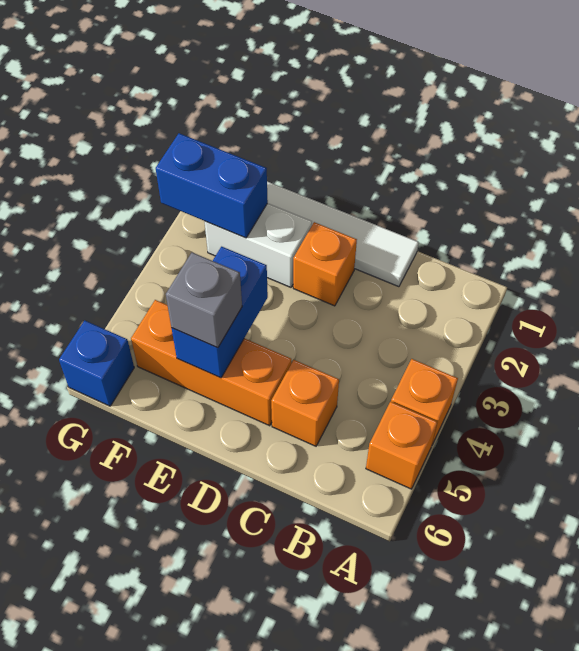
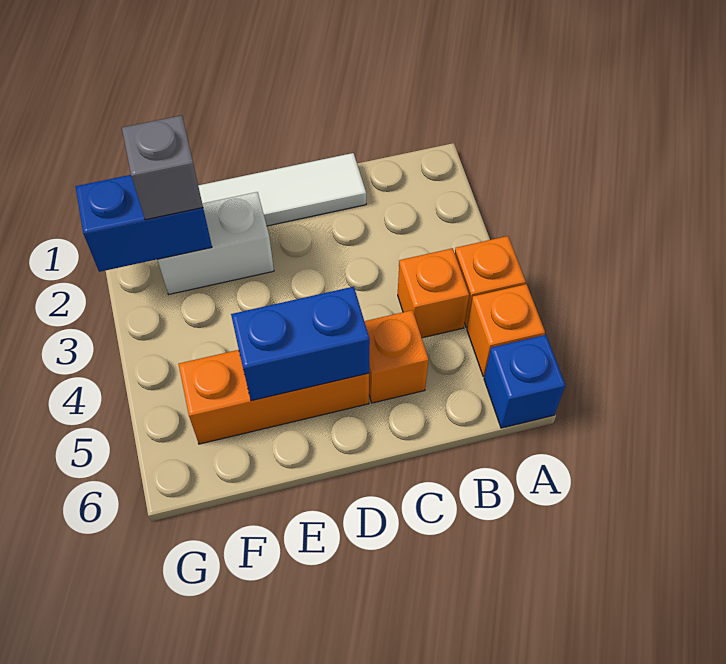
orange brick D2 level 1 -> orange brick B4 level 1
blue brick E4:E5 level 2 -> blue brick D5:E5 level 2
grey brick E5 level 3 -> grey brick F2 level 3
blue brick G6 level 1 -> blue brick A6 level 1

